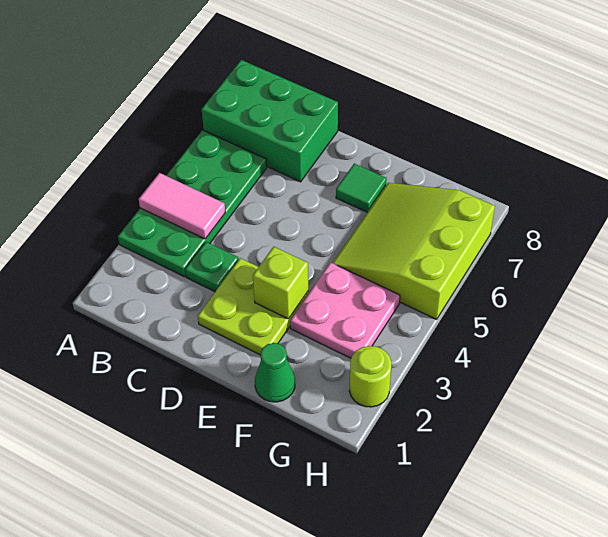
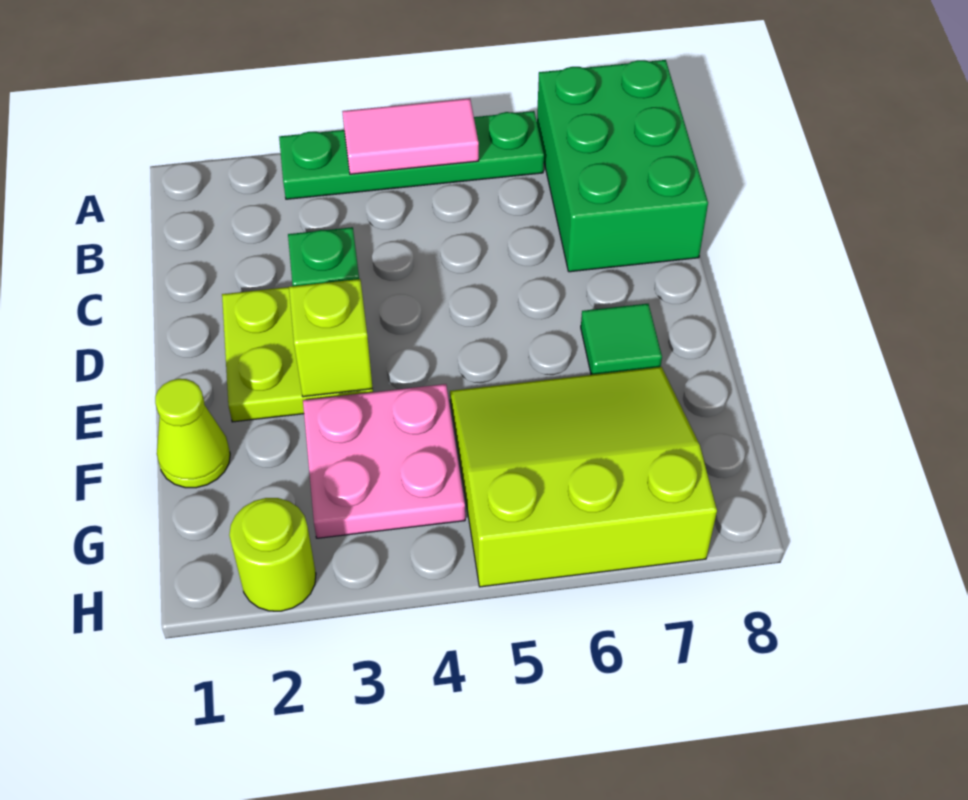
green plate A3:B6 level 1 -> green plate A3:A6 level 1
pink tile A4:B4 level 2 -> pink tile A4:A5 level 2
green cone F1 level 1 -> lime cone F1 level 1

